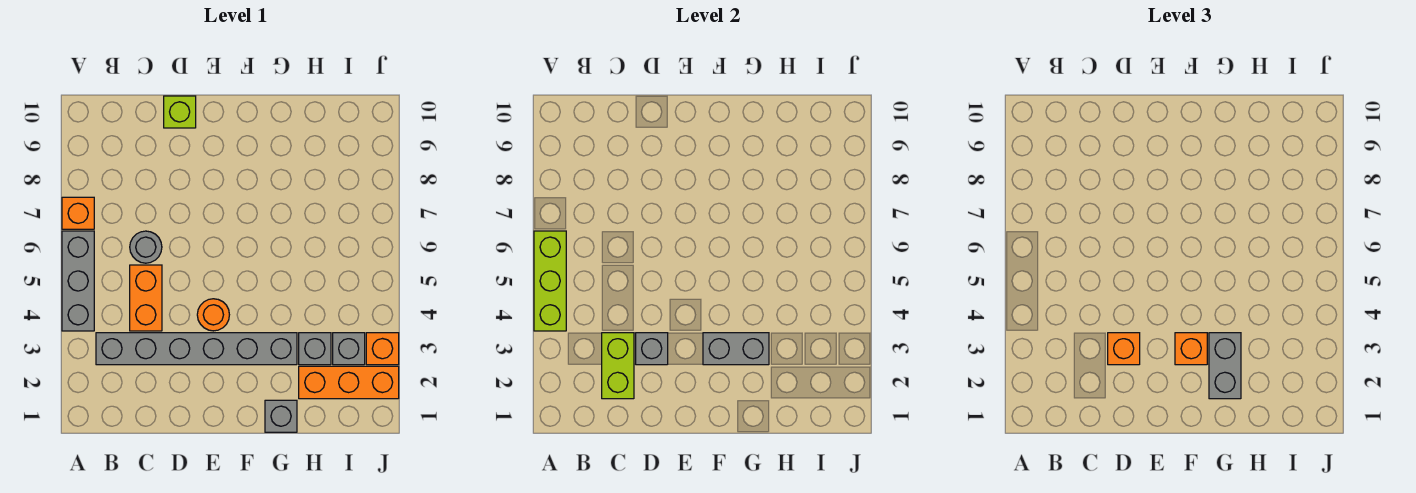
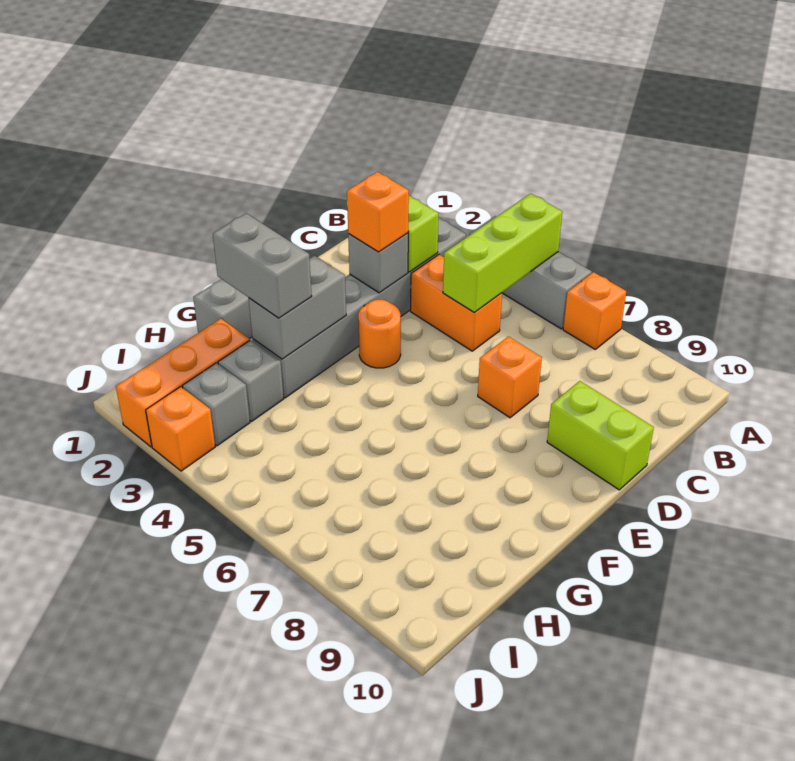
lime brick A4:A6 level 2 -> lime brick A5:C5 level 2
grey round brick C6 level 1 -> none
lime brick D10 level 1 -> lime brick D9:D10 level 1
orange brick F3 level 3 -> orange brick D7 level 1

